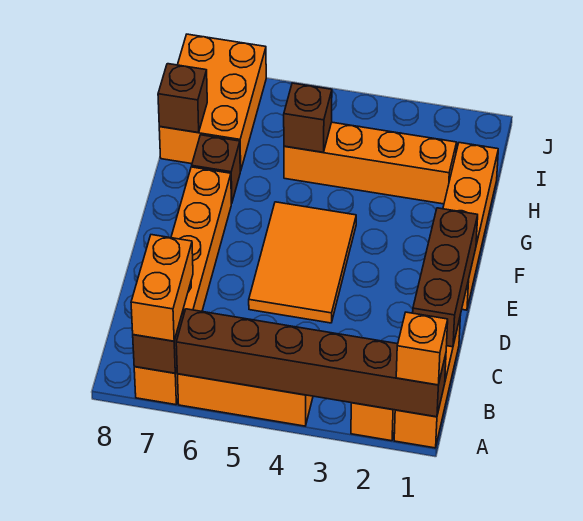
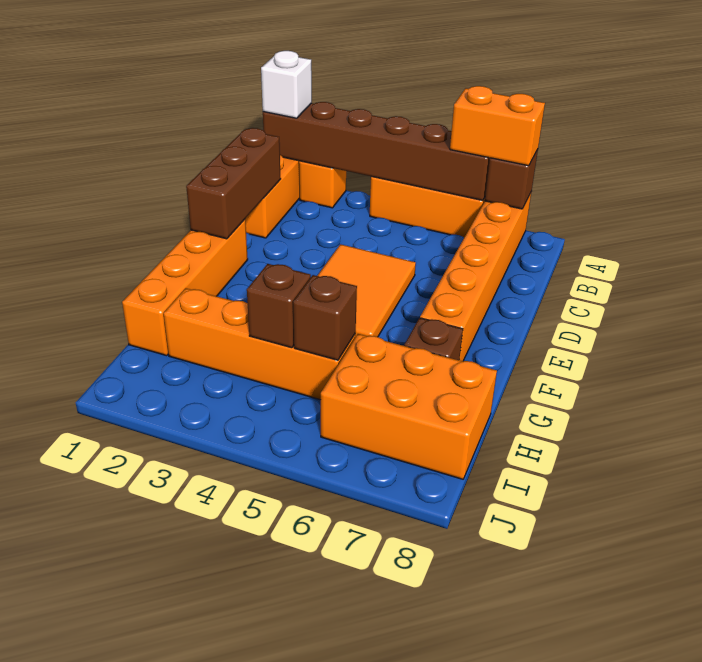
orange brick A1 level 3 -> white brick A1 level 3
orange brick A7:B7 level 3 -> orange brick A6:A7 level 3
orange brick H7:J8 level 1 -> orange brick H6:I8 level 1
brown brick H8 level 2 -> brown brick H4 level 2

